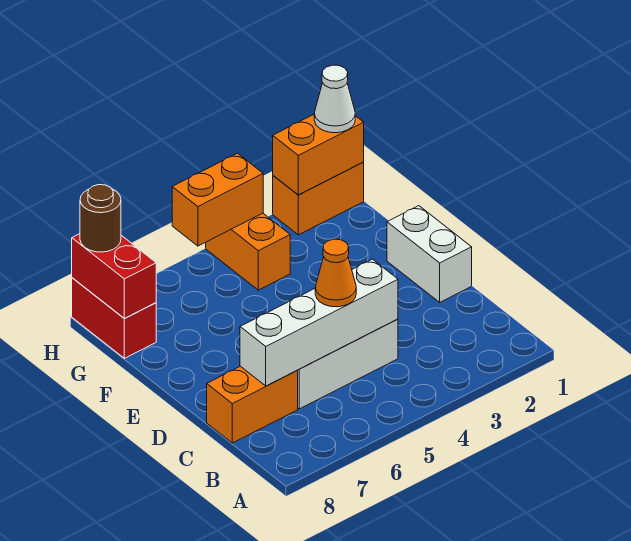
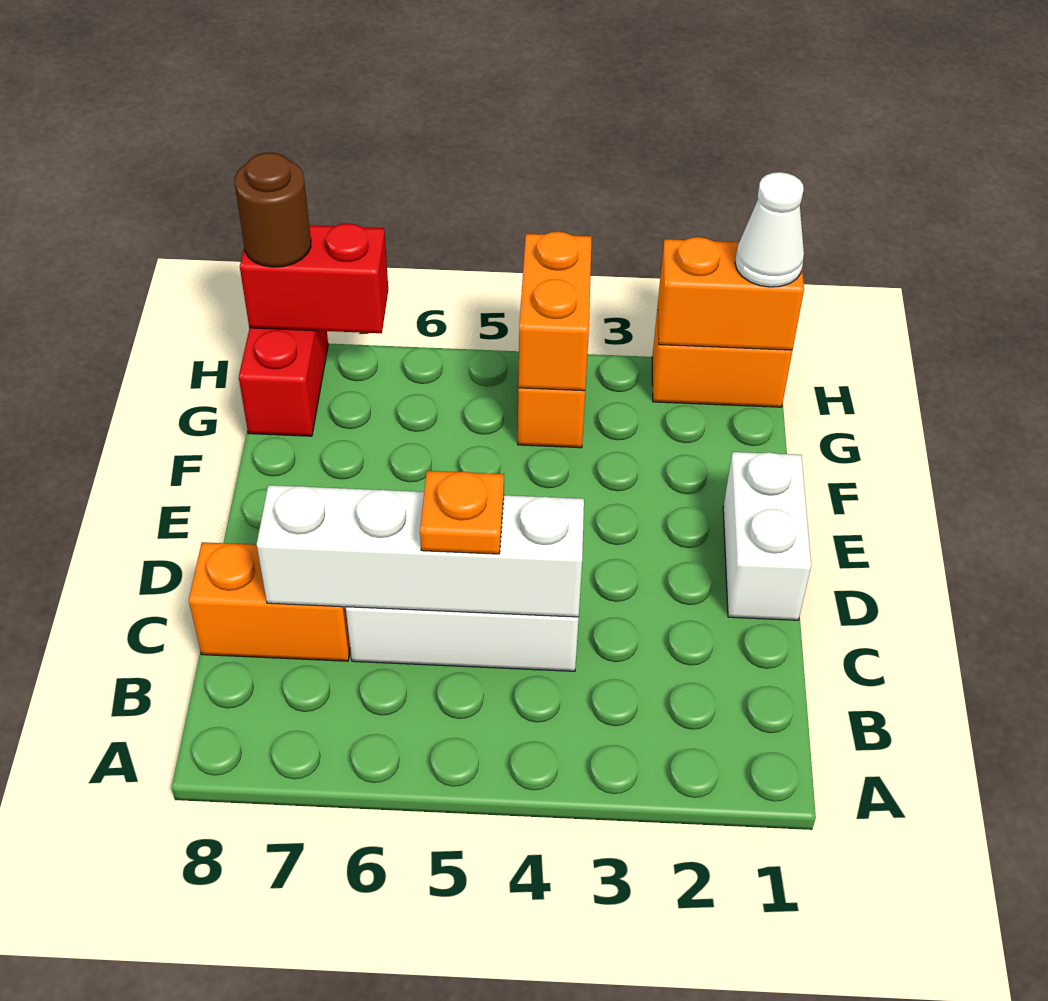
orange cone C5 level 3 -> orange plate C5 level 3
red brick G8:H8 level 2 -> red brick H7:H8 level 2
orange brick H4:H5 level 2 -> orange brick G4:H4 level 2

